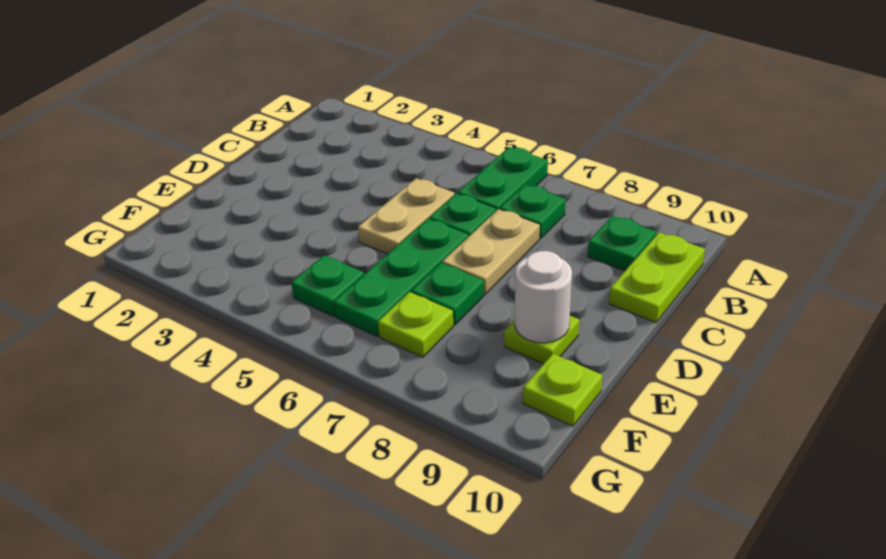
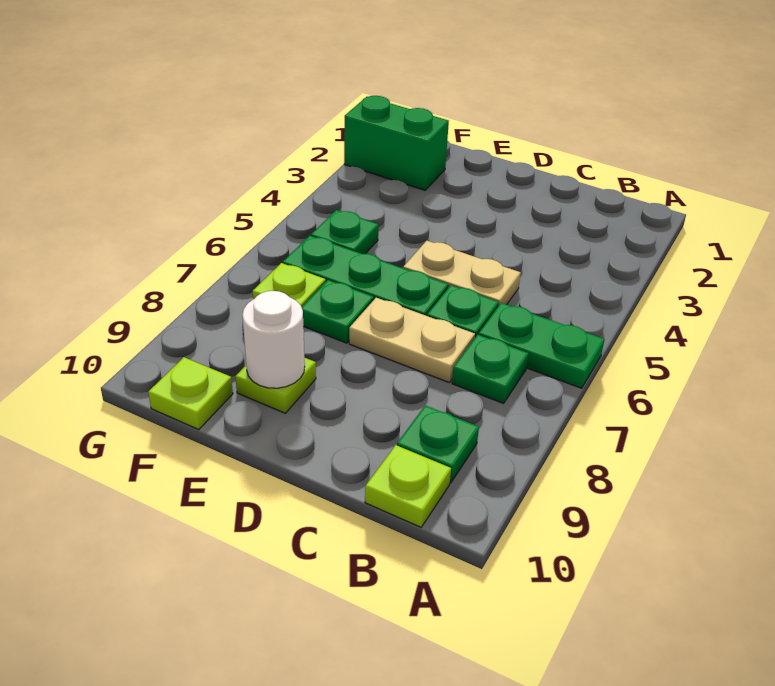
lime plate B10:C10 level 1 -> lime plate B10 level 1
none -> green brick F2:G2 level 1

